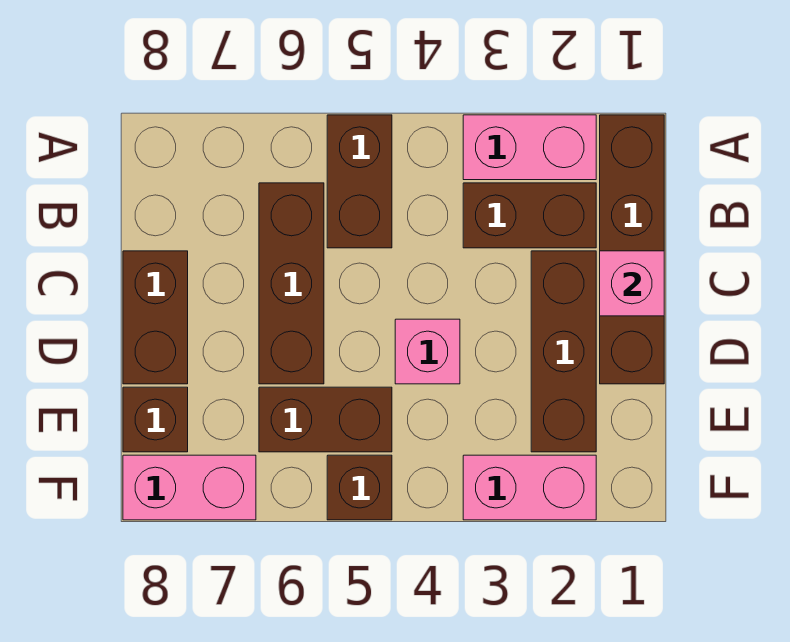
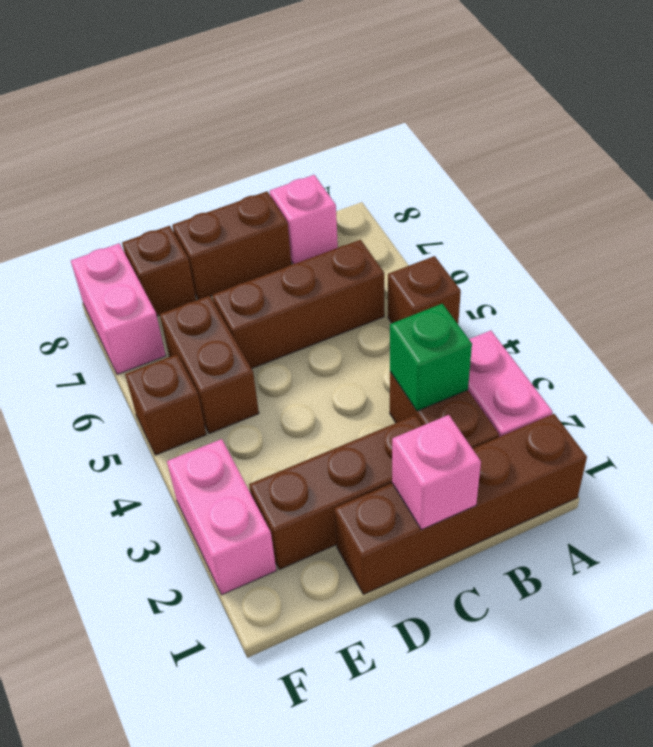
brown brick A5:B5 level 1 -> brown brick A5 level 1
none -> green brick B3 level 2
pink brick D4 level 1 -> pink brick B8 level 1

